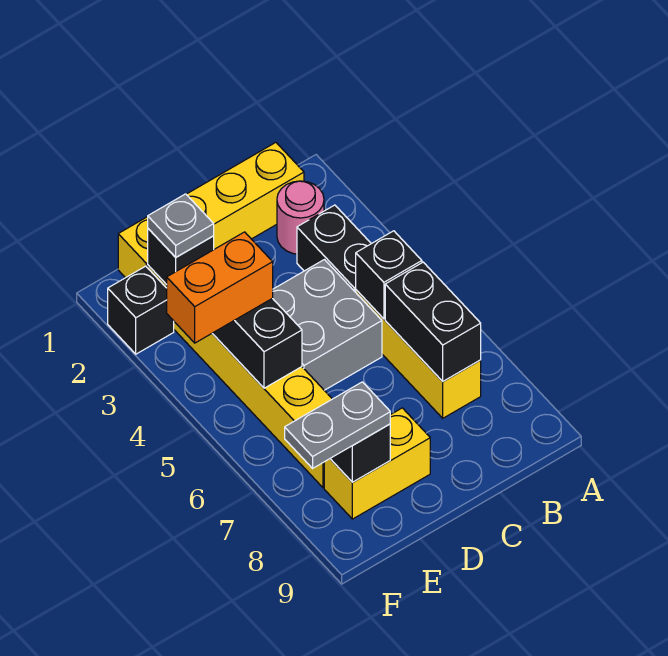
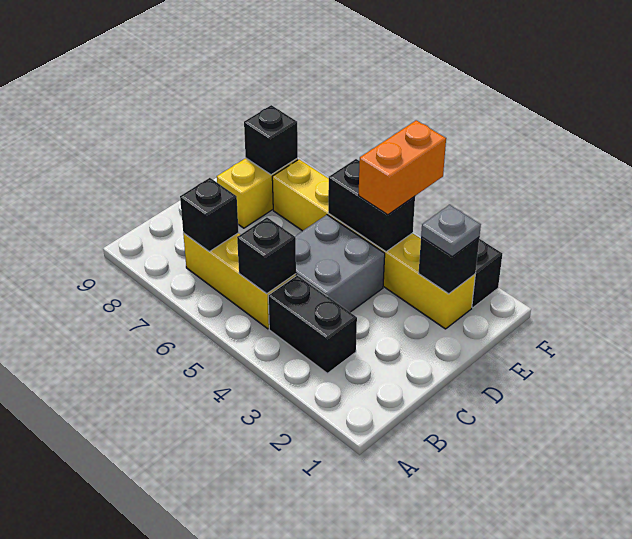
yellow brick B1:E1 level 1 -> none
pink round brick B2 level 1 -> none
black brick B6:B7 level 2 -> black brick B7 level 2
grey plate E8:F8 level 3 -> none

